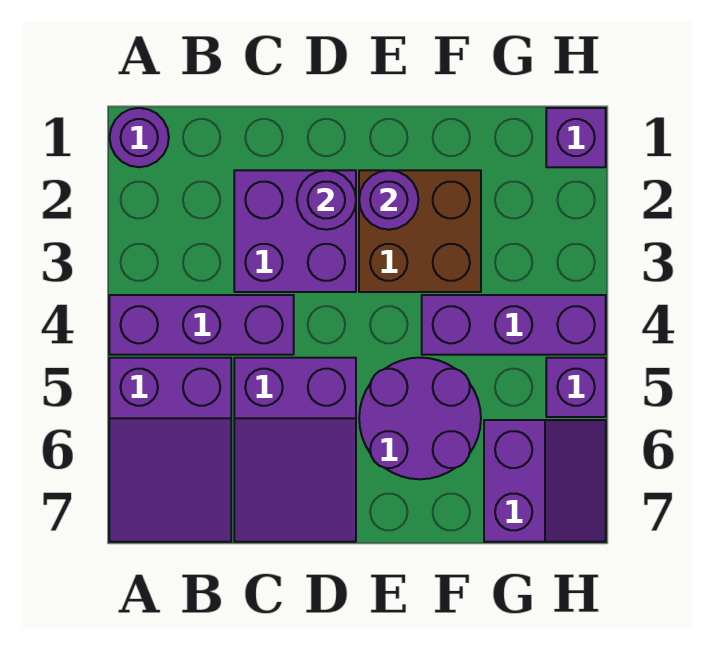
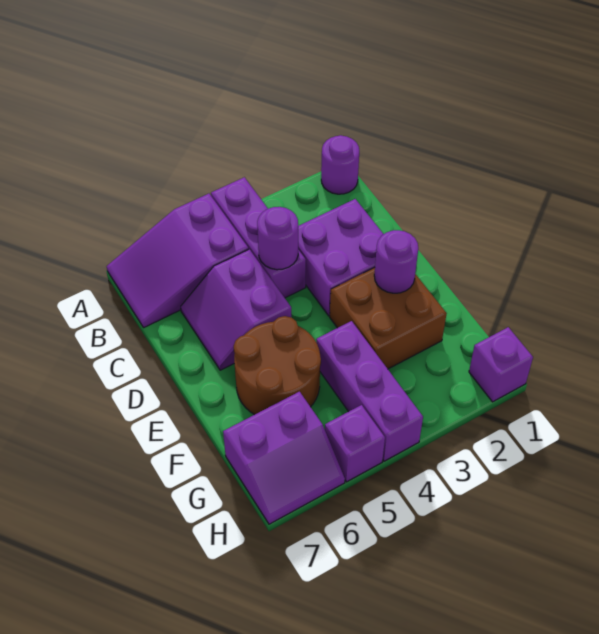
purple slope C5:D7 level 1 top 5 -> purple slope C5:D6 level 1 top 5
purple round brick D2 level 2 -> purple round brick C4 level 2
purple round brick E5:F6 level 1 -> brown round brick E5:F6 level 1

